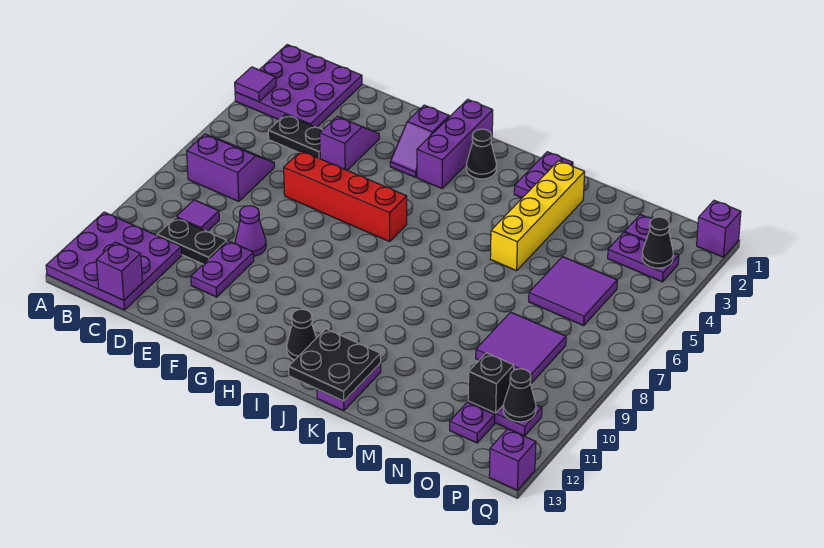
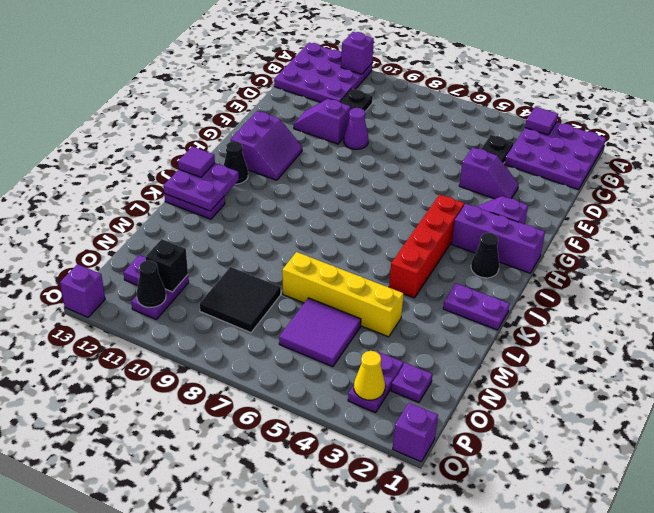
purple slope B6:C7 level 1 top 7 -> purple slope G11:H12 level 1 top 12
purple tile C9 level 1 -> purple tile J13 level 3
purple brick C13 level 2 -> purple brick A11 level 2
red brick E6:H6 level 1 -> red brick H4:K4 level 1
purple plate E10:E11 level 1 -> purple slope E10:E11 level 1 top 10
black plate J12:K13 level 2 -> purple plate J12:K13 level 2
yellow brick L2:L5 level 1 -> yellow brick M4:M7 level 1
purple tile N8:O9 level 1 -> black tile N8:O9 level 1
black cone P3 level 2 -> yellow cone P3 level 2

